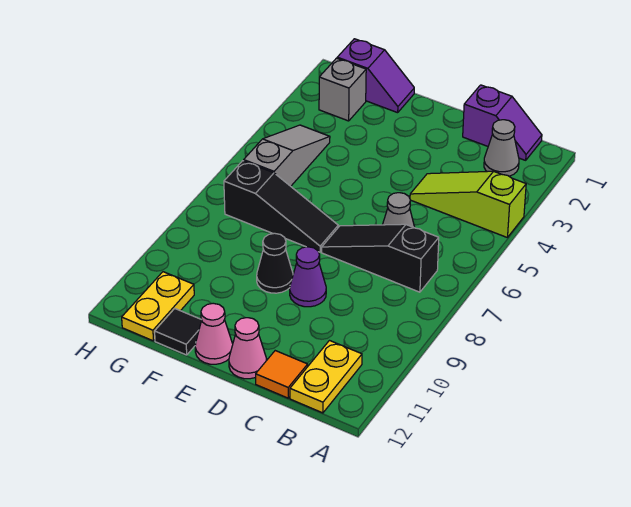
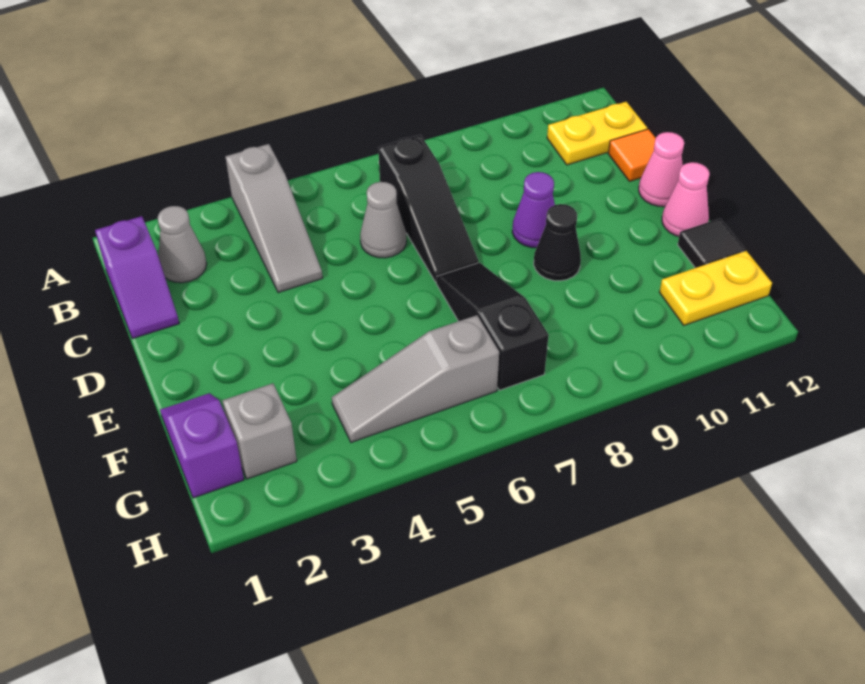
lime slope A4:C4 level 1 top A -> grey slope A4:C4 level 1 top A
purple slope B1:C1 level 1 top C -> purple slope B1:C1 level 1 top B

